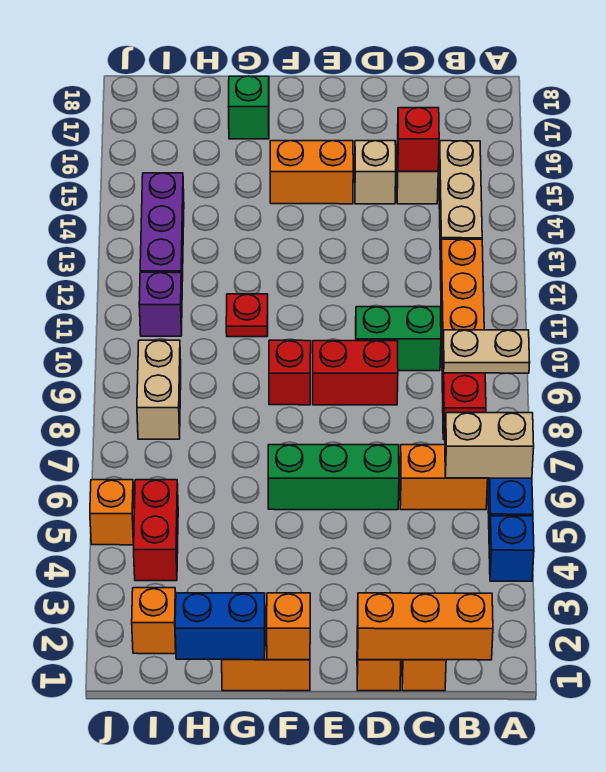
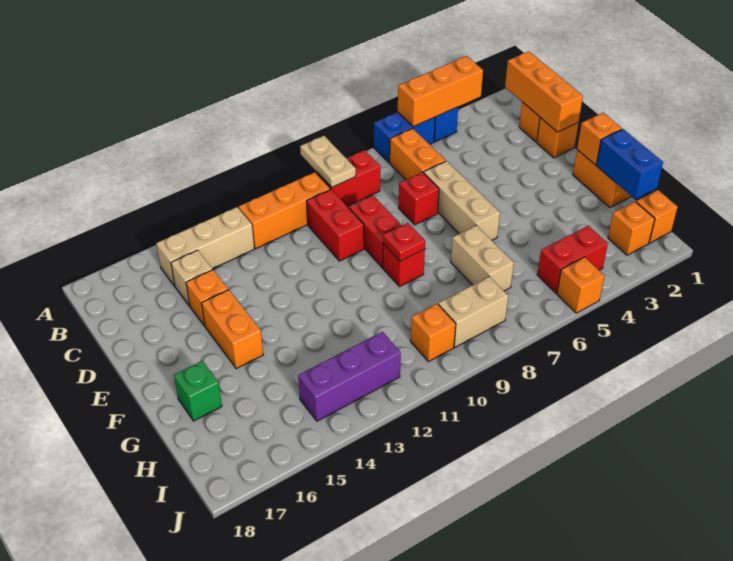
none -> orange brick A3:A5 level 2
tan brick A6:B6 level 2 -> tan brick G7:H7 level 1
green brick C10:D10 level 1 -> red brick C10:D10 level 1
red brick C15 level 2 -> red brick D7 level 1
green brick D6:F6 level 1 -> tan brick D6:F6 level 1
tan brick D15 level 1 -> orange brick D15 level 1
red plate G11 level 1 -> red plate F9 level 2
none -> orange brick I1 level 1
none -> orange brick I10 level 1
purple brick I11 level 1 -> none

